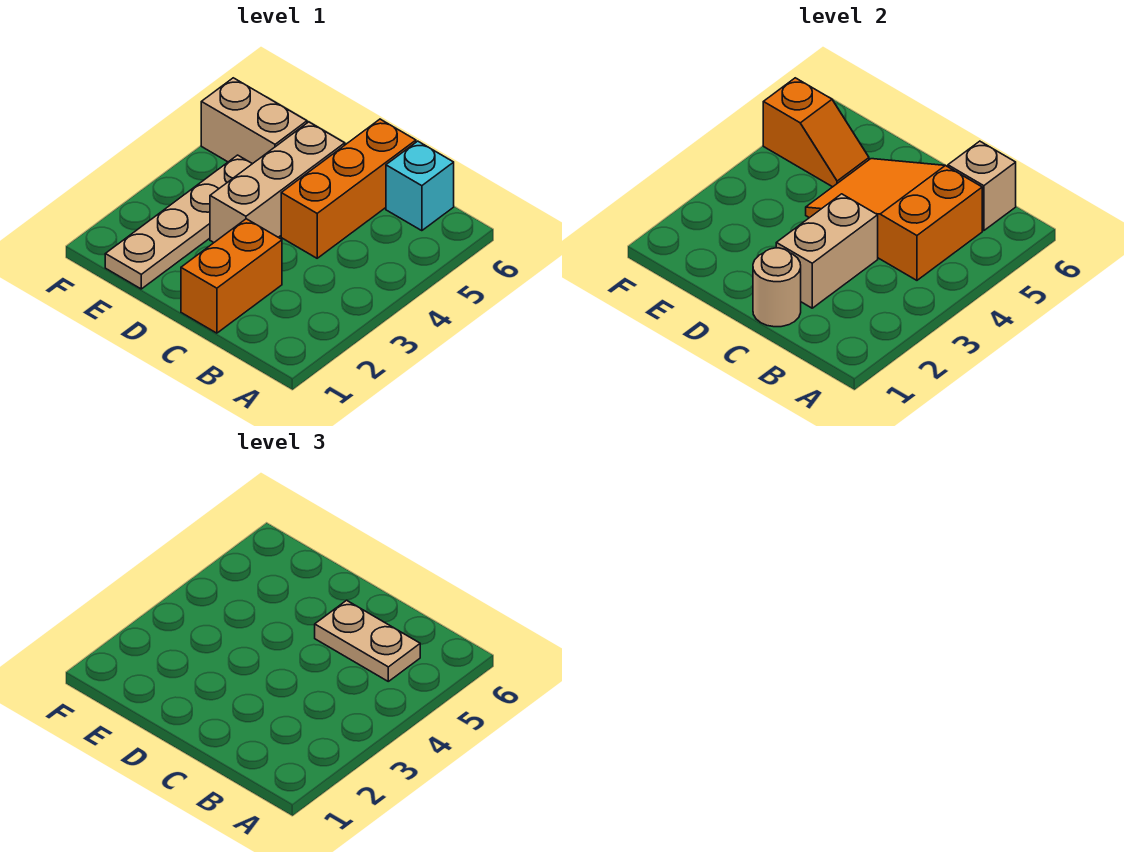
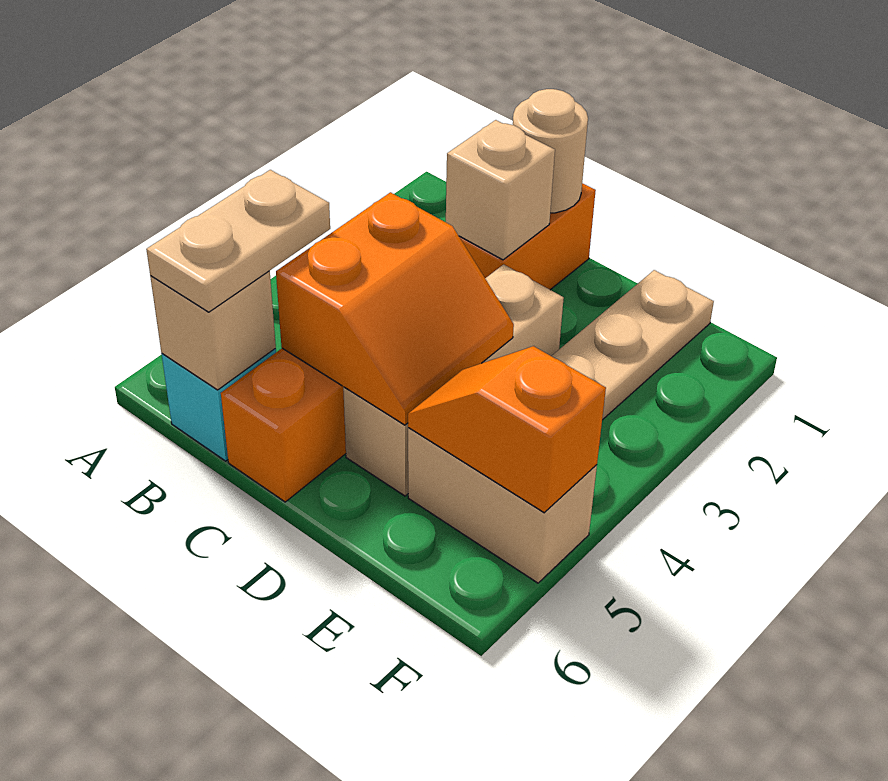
orange slope B4:D5 level 2 top B -> orange slope C4:D5 level 2 top C
tan plate B5:C5 level 3 -> tan plate B5:B6 level 3
tan brick C2:C3 level 2 -> tan brick C2 level 2

